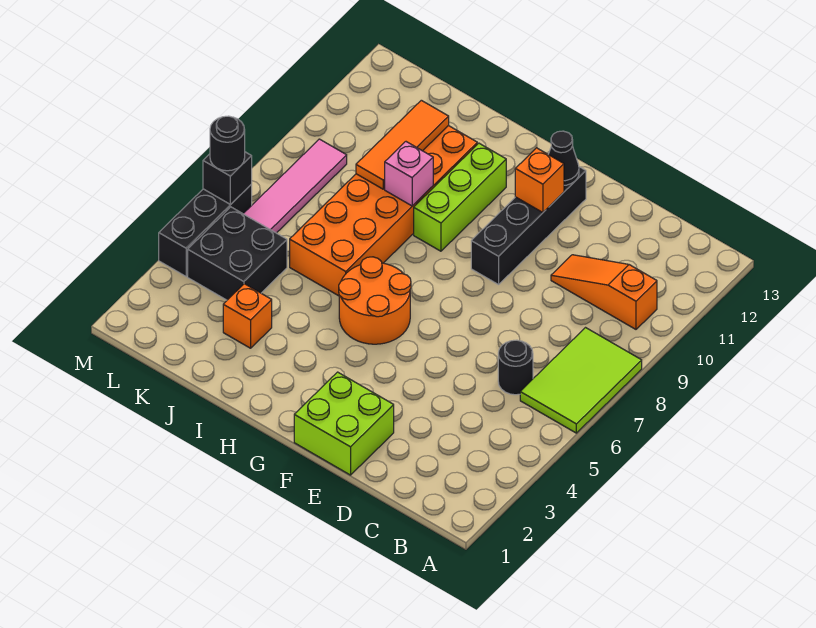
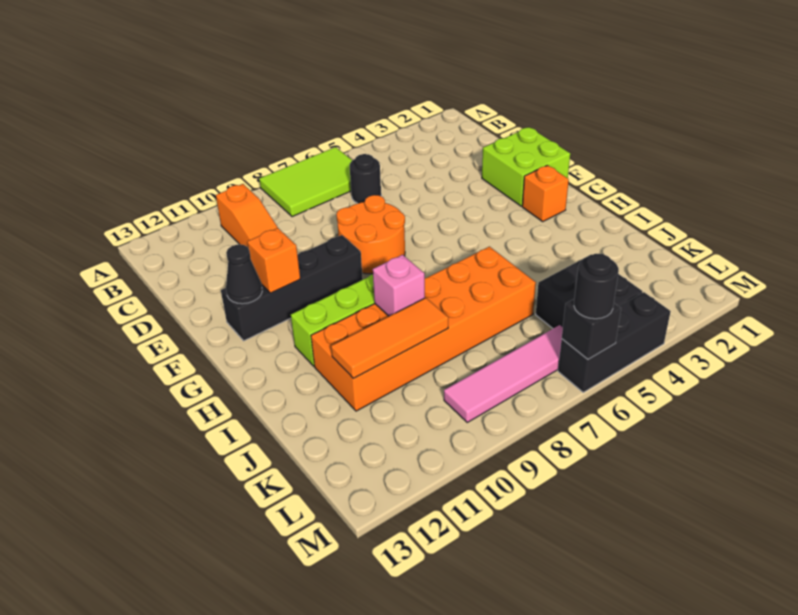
orange round brick G5:H6 level 1 -> orange round brick E7:F8 level 1
orange brick J3 level 1 -> orange brick G2 level 1

